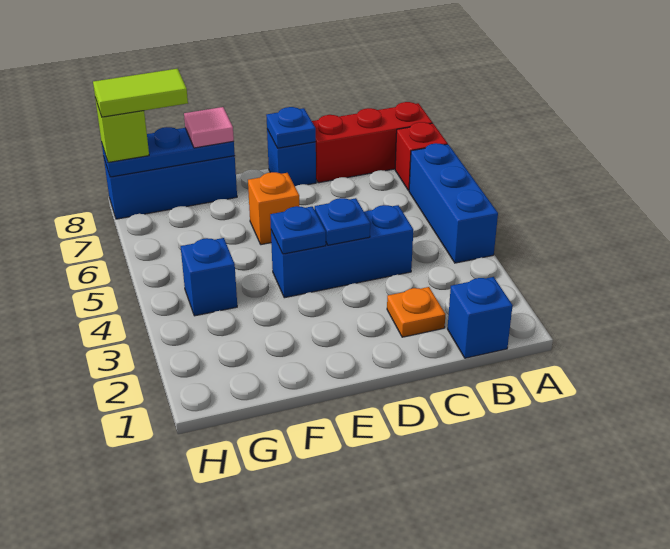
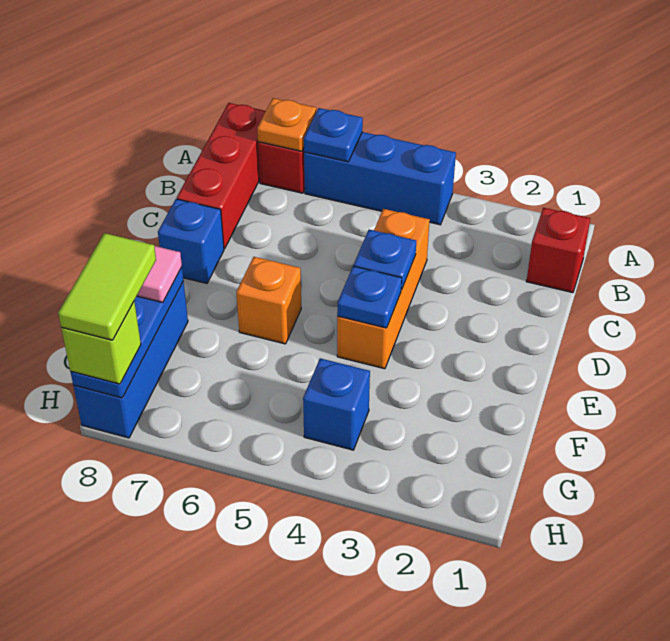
blue brick B1 level 1 -> red brick B1 level 1
orange plate C2 level 1 -> orange plate A7 level 2
blue brick C4:E4 level 1 -> orange brick C4:E4 level 1
blue plate D8 level 2 -> blue plate A6 level 2

